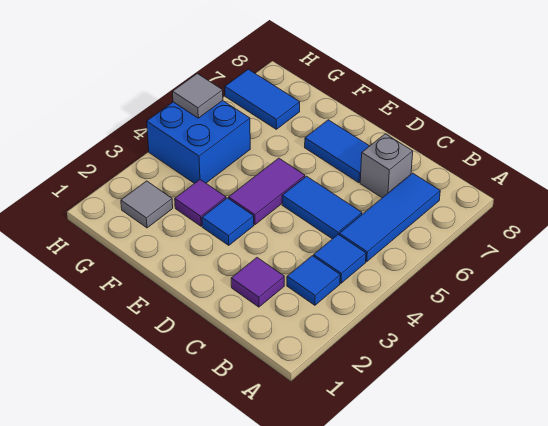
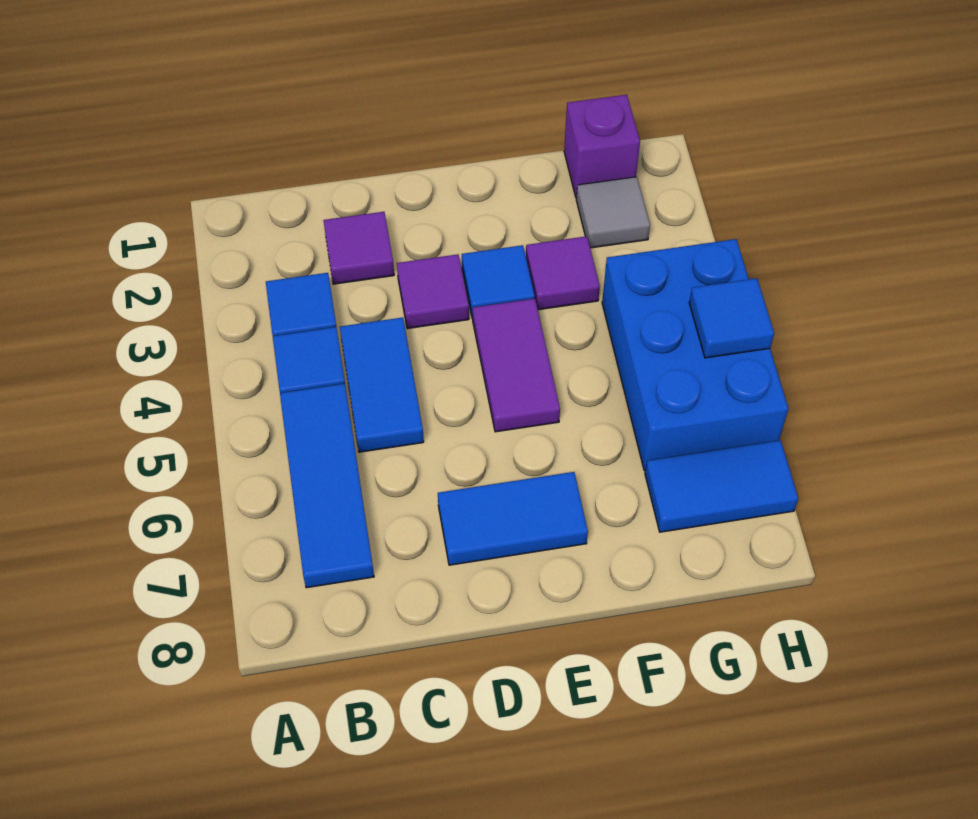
blue tile C5:D5 level 1 -> blue tile C4:C5 level 1
grey brick C7 level 1 -> none
none -> purple tile D3 level 1
none -> purple brick G1 level 1
blue brick G4:H5 level 1 -> blue brick G4:H6 level 1
grey tile H5 level 2 -> blue tile H5 level 2

